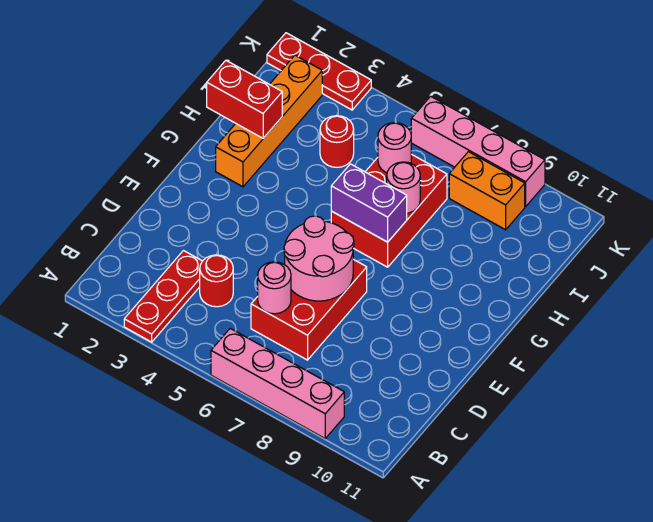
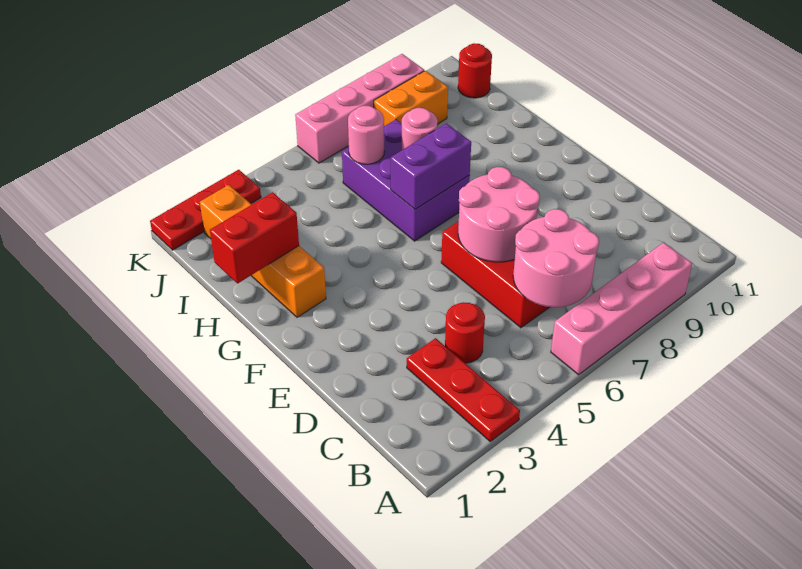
pink round brick C6 level 2 -> pink round brick B6:C7 level 2
red brick G6:I7 level 1 -> purple brick G6:I7 level 1
red round brick I4 level 1 -> red round brick J11 level 1

